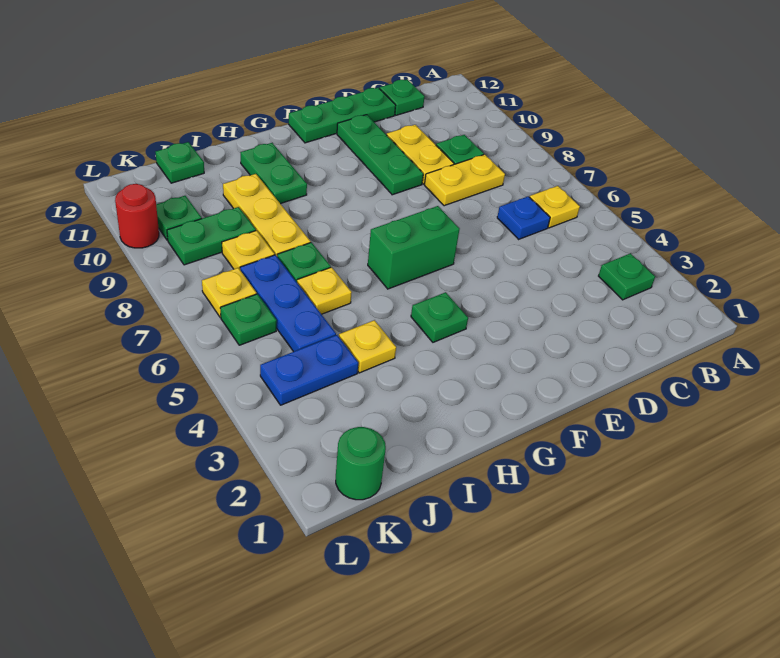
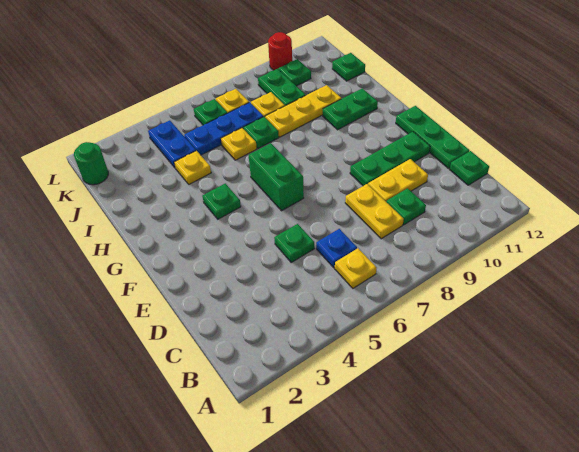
green plate B3 level 1 -> green plate D5 level 1

